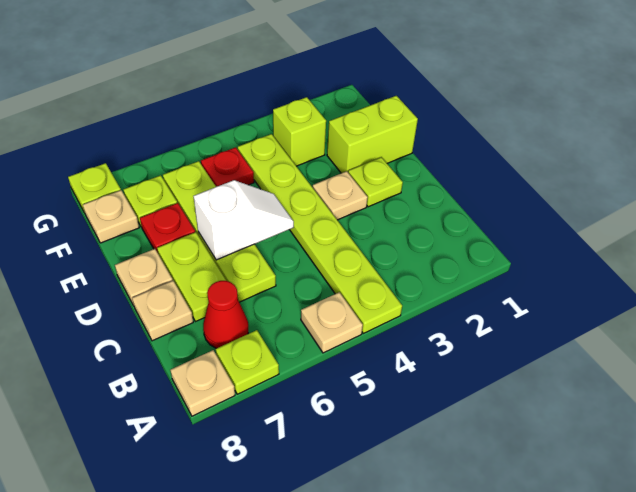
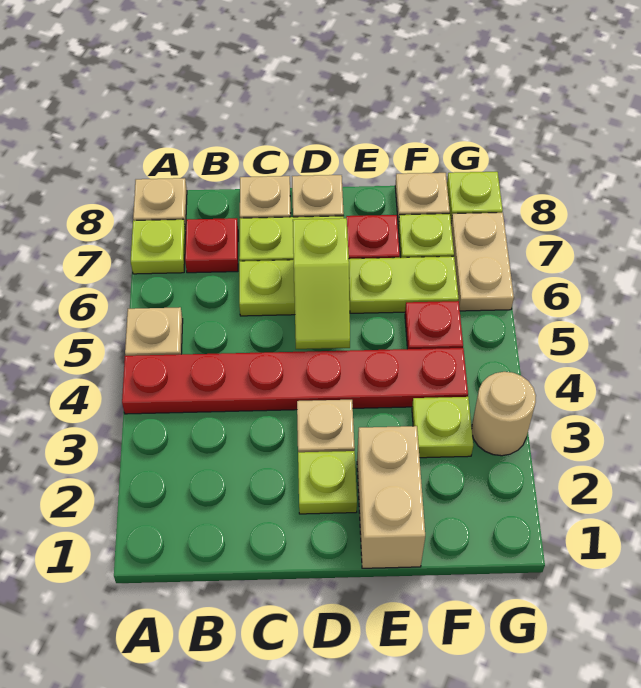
lime plate A4:F4 level 1 -> red plate A4:F4 level 1
red cone B7 level 1 -> red plate B7 level 1
white slope D5:D6 level 2 top 6 -> lime slope D5:D6 level 2 top 6
lime brick E1:E2 level 1 -> tan brick E1:E2 level 1
lime brick F3 level 1 -> lime plate F3 level 1
none -> tan round brick G3 level 1
none -> tan plate G6:G7 level 1

